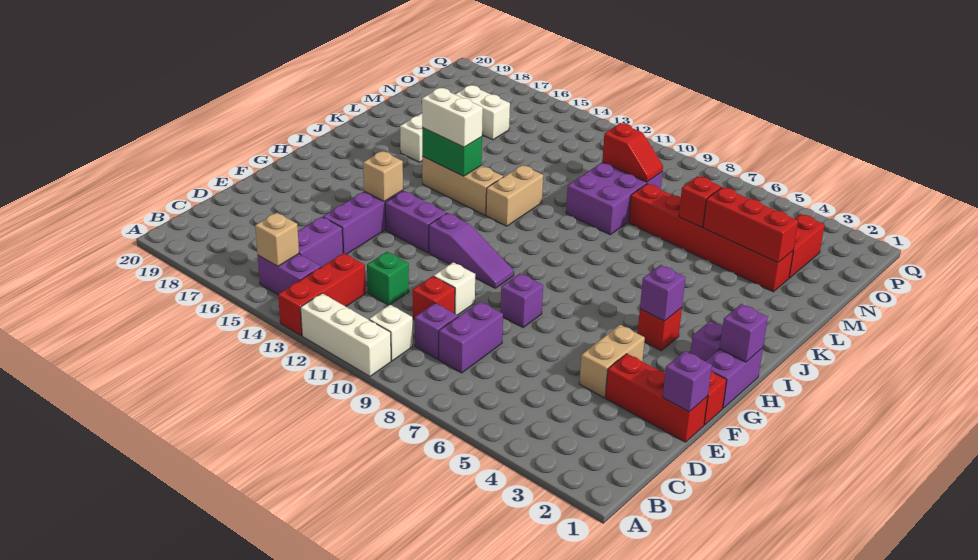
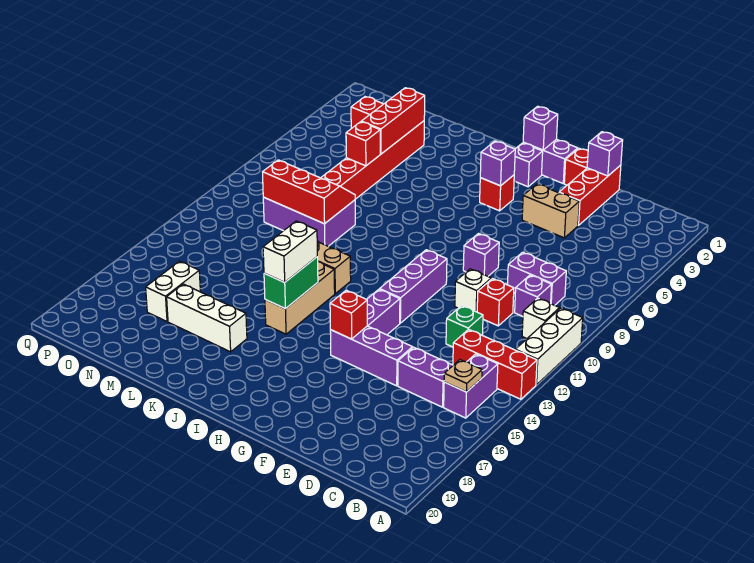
tan brick B15 level 2 -> tan plate B15 level 2
purple slope G10:G12 level 1 top 12 -> purple brick G10:G12 level 1
tan brick G15 level 2 -> red brick G15 level 2
red slope N9:N10 level 2 top 10 -> red slope L9:N10 level 2 top 10

